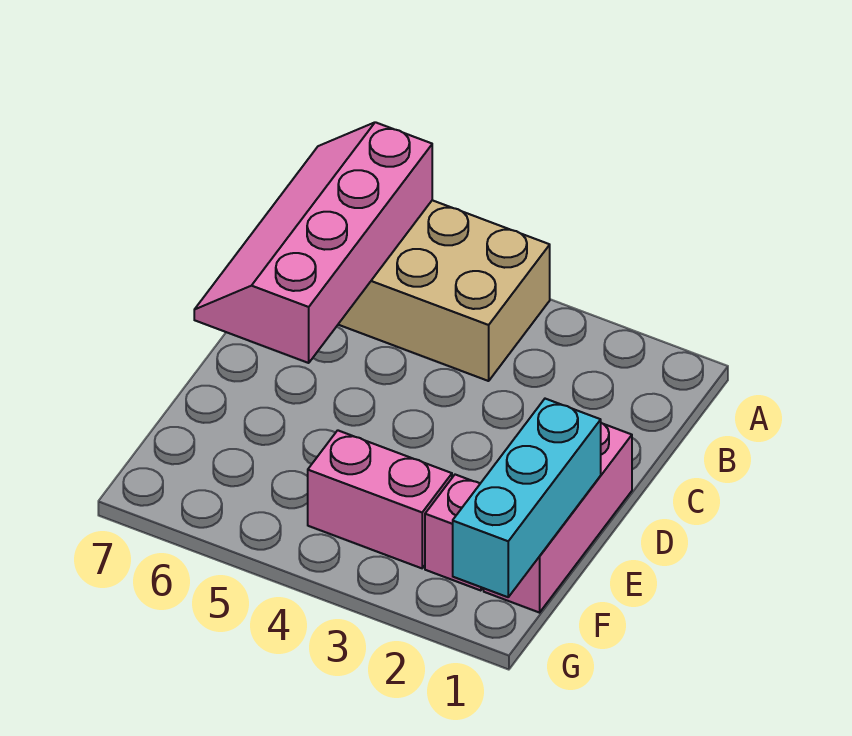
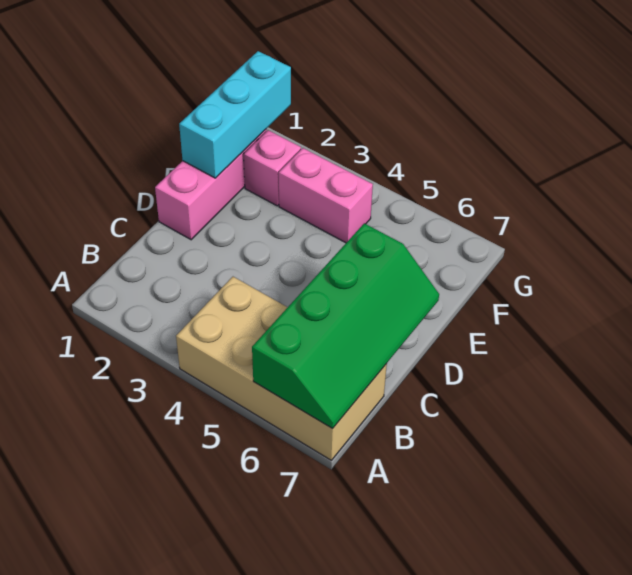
pink slope A6:D7 level 2 top 6 -> green slope A6:D7 level 2 top 6

